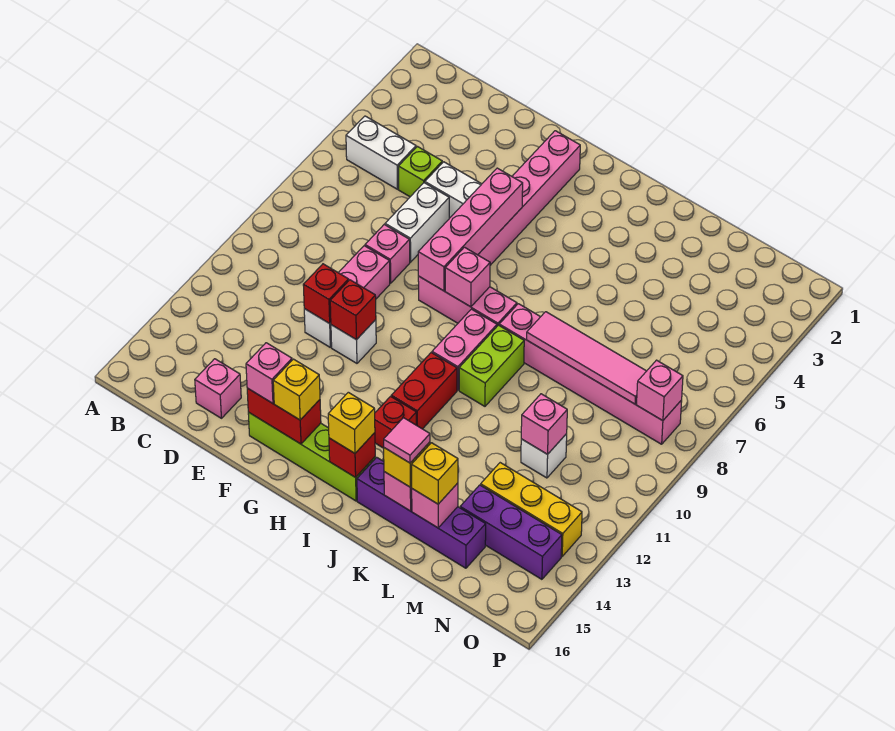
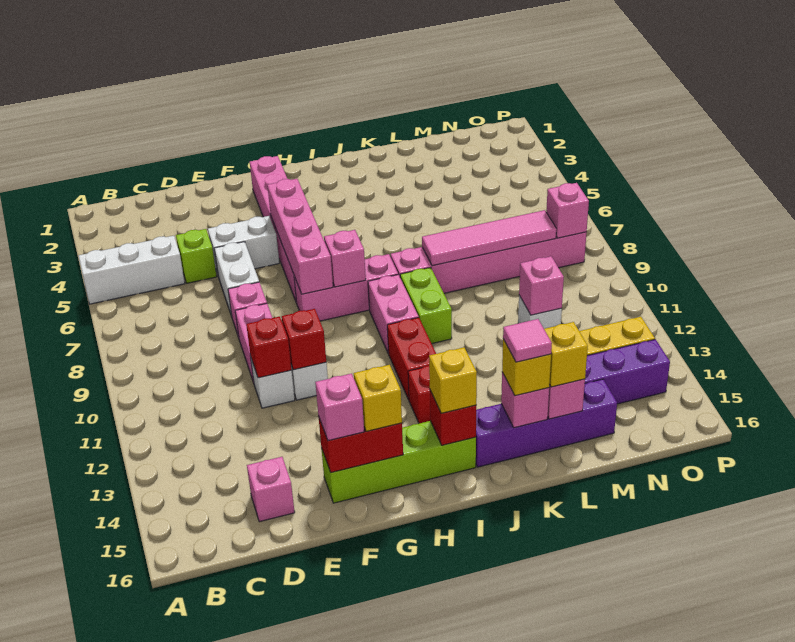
white brick B5:C5 level 1 -> white brick A5:C5 level 1

